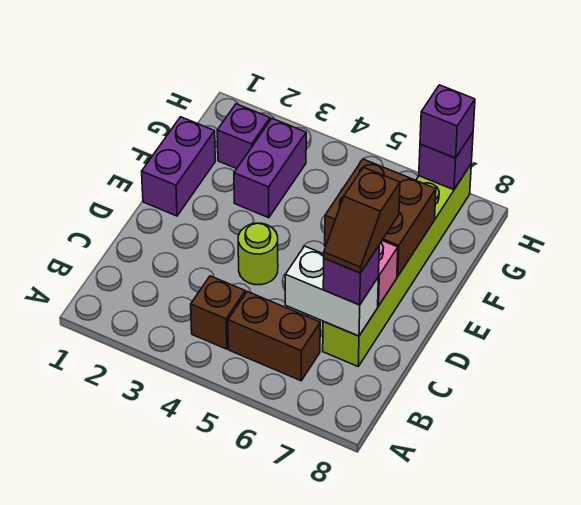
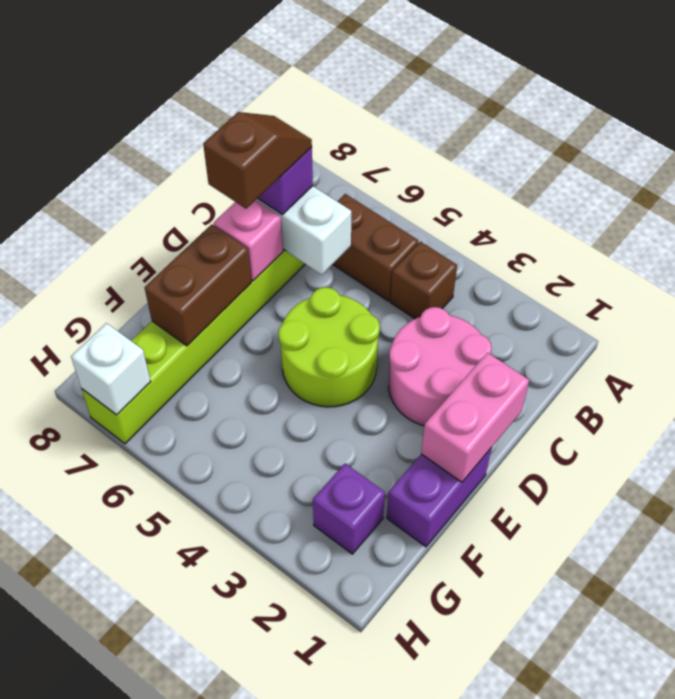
none -> pink round brick C2:D3 level 1
none -> pink brick D1:E1 level 2
lime round brick D4 level 1 -> lime round brick D4:E5 level 1
brown brick E6:F7 level 2 -> brown brick E7:F7 level 2
purple brick F3:G3 level 1 -> none
purple brick H7 level 2 -> white brick H7 level 2
purple brick H7 level 3 -> none

